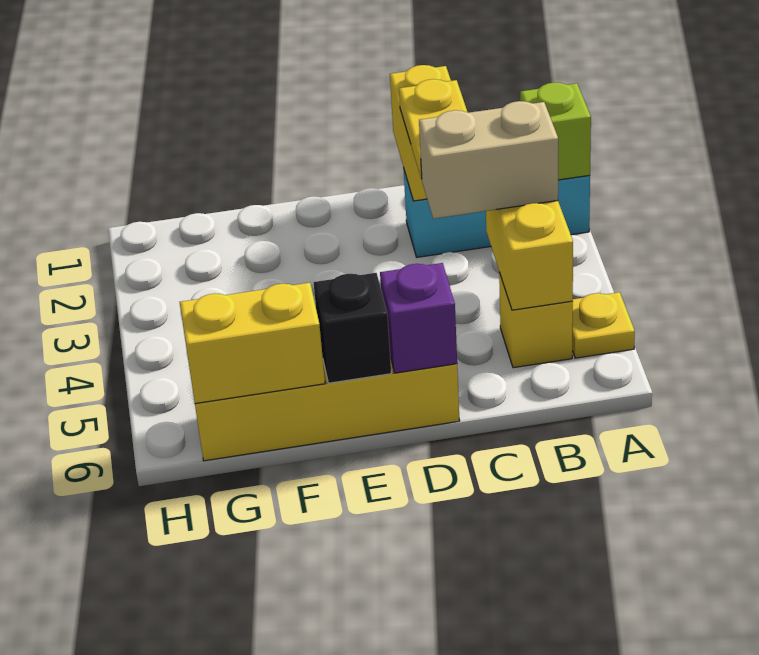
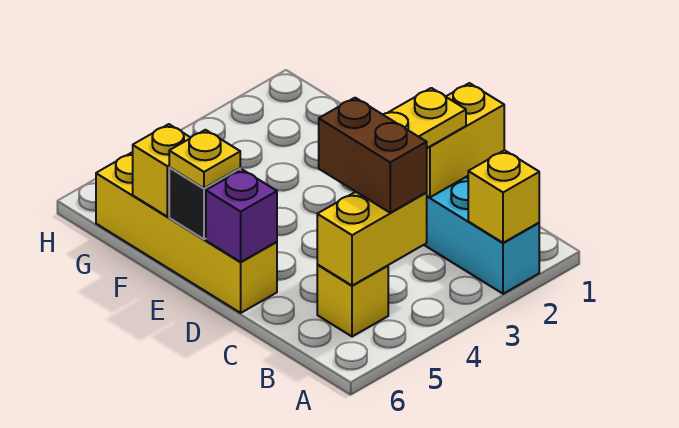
lime brick A2 level 2 -> yellow brick A2 level 2
yellow plate A5 level 1 -> yellow plate E6 level 3
tan brick B4:C4 level 3 -> brown brick B4:C4 level 3
yellow brick F6:G6 level 2 -> yellow brick F6 level 2

